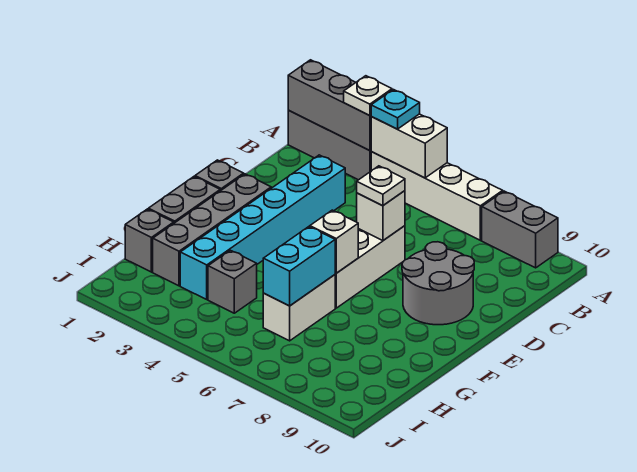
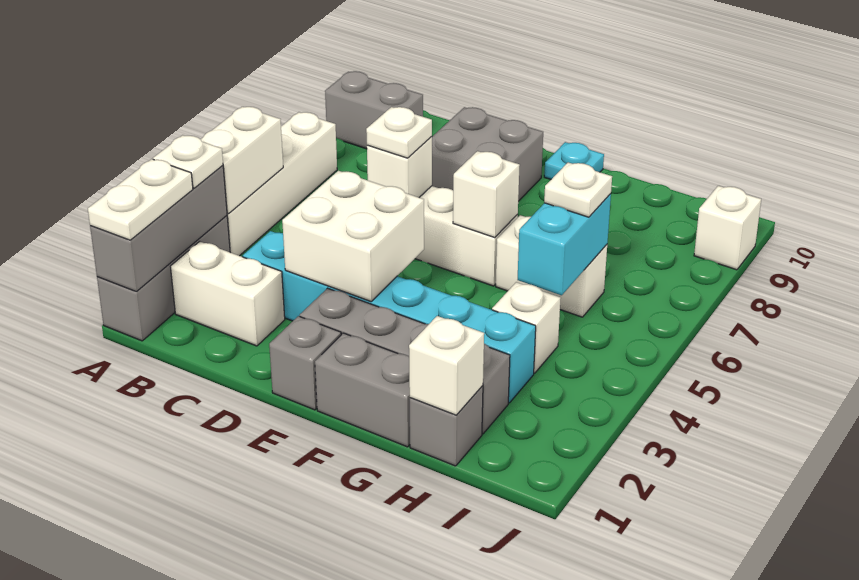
none -> white plate A1:A2 level 3
cyan plate A4 level 3 -> cyan plate F10 level 1
grey brick A8:A9 level 1 -> grey brick A9:B9 level 1
none -> white brick B2:C2 level 1
none -> white brick D3:E4 level 2
grey round brick D8:E9 level 1 -> grey brick D8:E9 level 1
cyan brick G6:H6 level 2 -> cyan brick H5:H6 level 2
none -> white brick H1 level 2
grey brick H4 level 1 -> white brick H4 level 1
none -> white plate H6 level 3
none -> white brick J9 level 1

